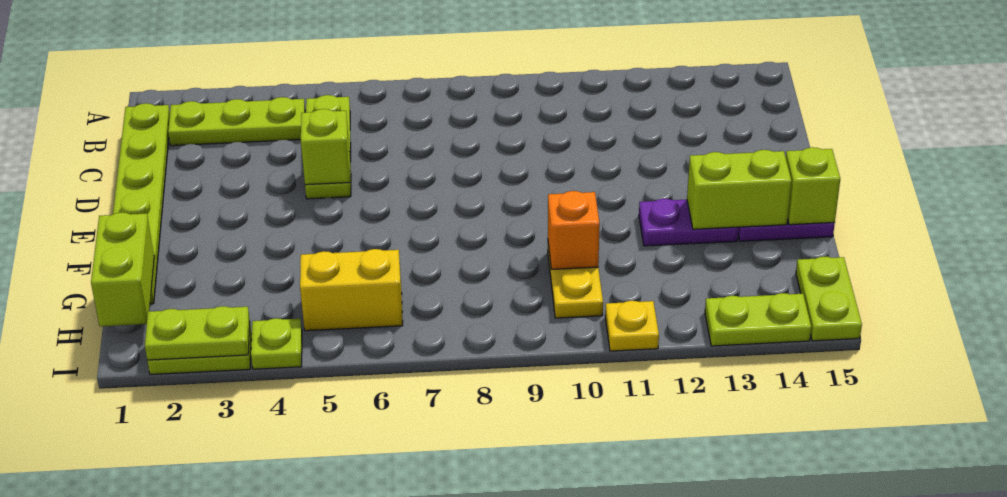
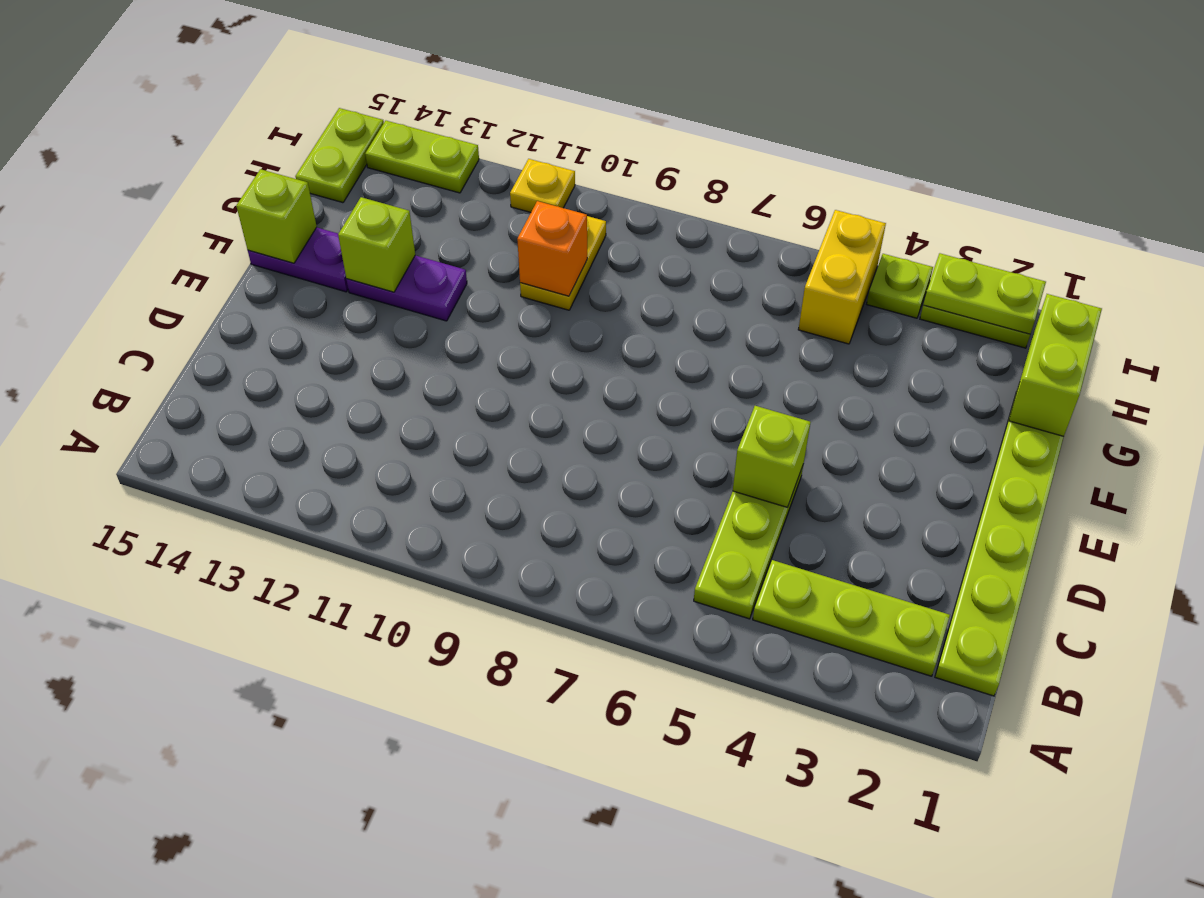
lime brick F13:F14 level 2 -> lime brick F13 level 2
yellow brick H5:H6 level 1 -> yellow brick H5:I5 level 1

